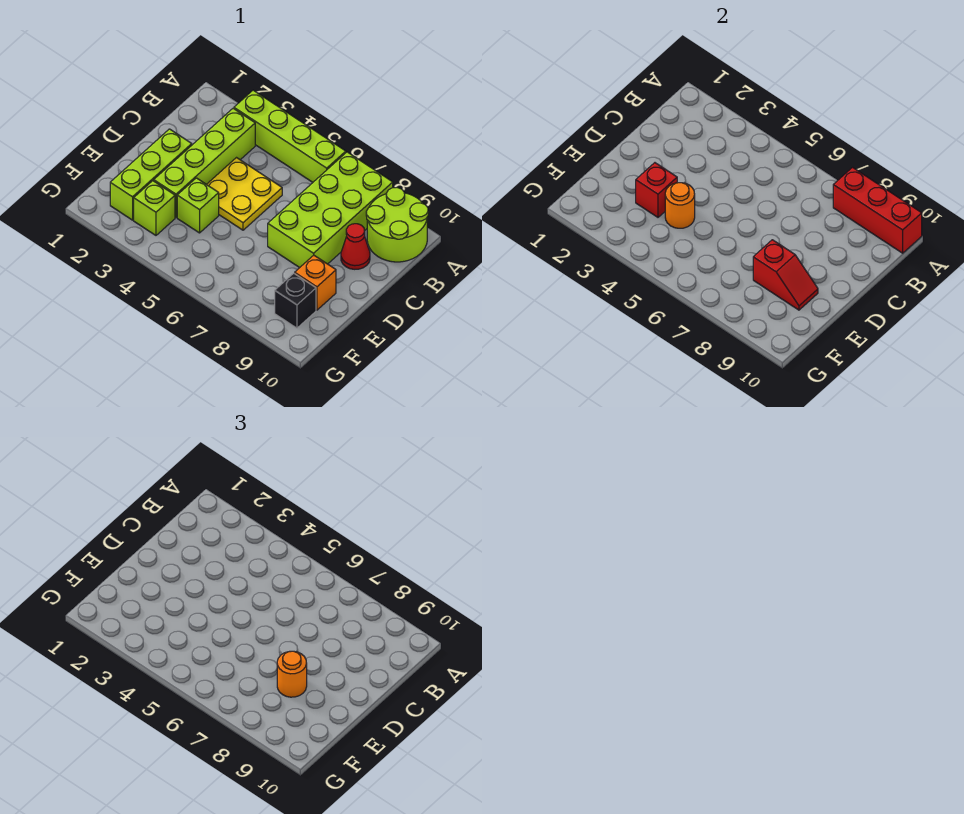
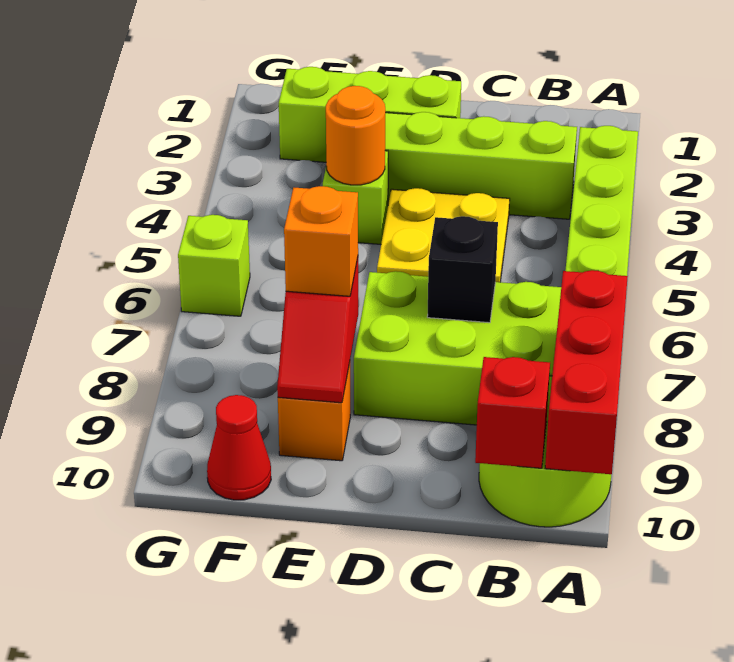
red cone C9 level 1 -> red cone F10 level 1
red brick E3 level 2 -> red brick B10 level 2
orange round brick E8 level 3 -> orange brick E8 level 3
lime brick F3 level 1 -> lime brick G6 level 1
black brick F9 level 1 -> black brick C7 level 2

